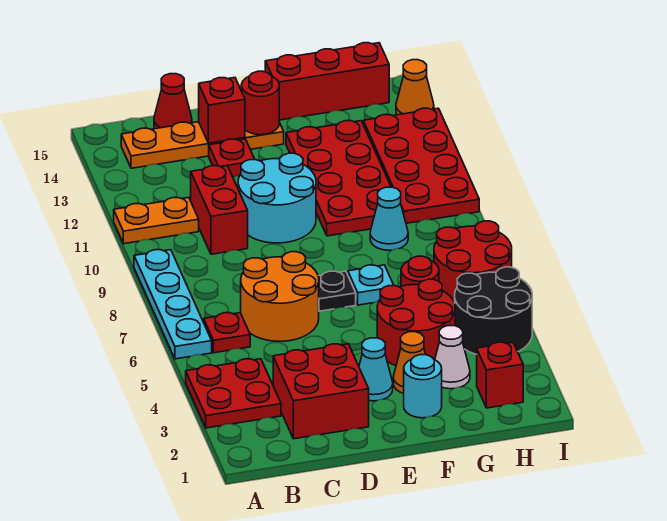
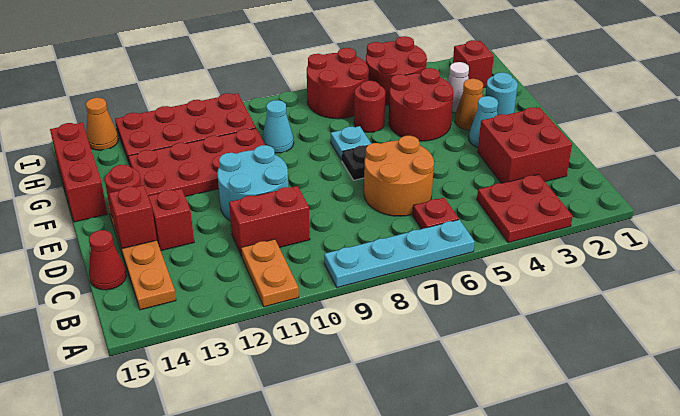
red plate D13 level 1 -> red brick D13 level 1
black round brick H4:I5 level 1 -> red round brick H4:I5 level 1

